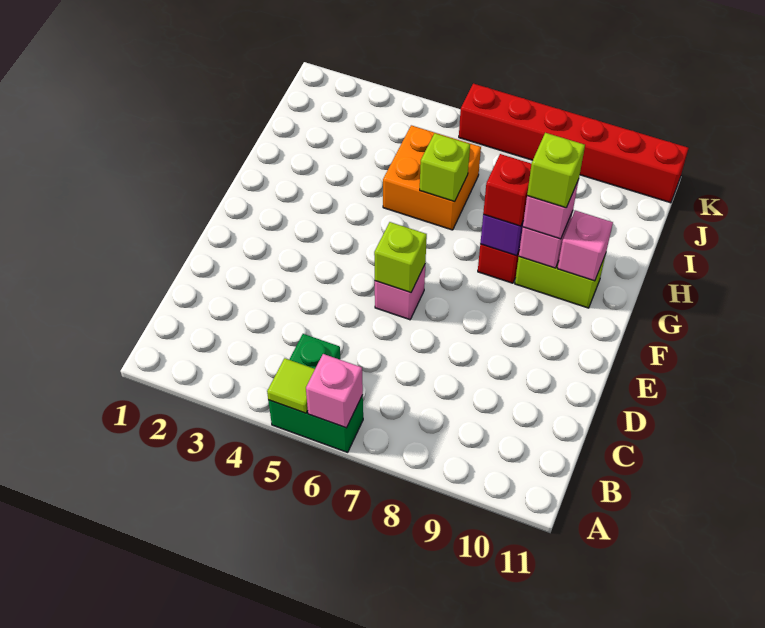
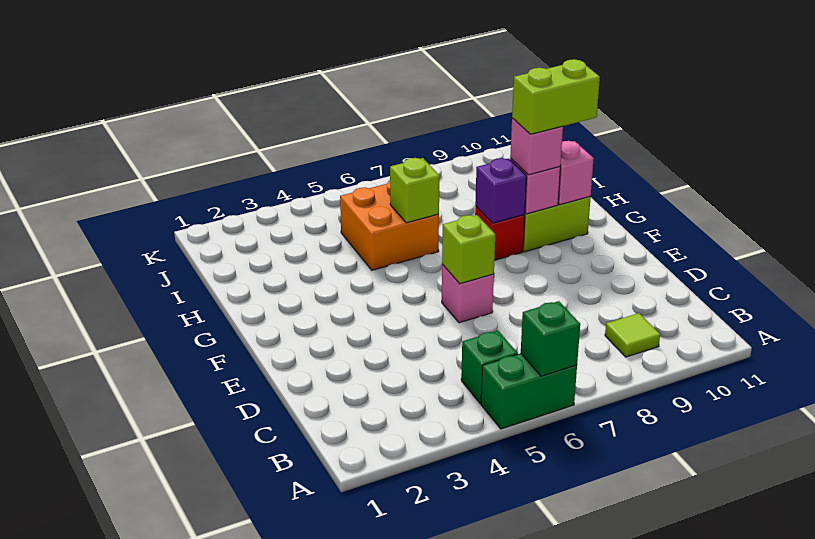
lime tile A5 level 2 -> lime tile B9 level 1
pink brick A6 level 2 -> green brick A6 level 2
red brick G8 level 3 -> none
lime brick G9 level 4 -> lime brick G9:G10 level 4
red brick K6:K11 level 1 -> none

